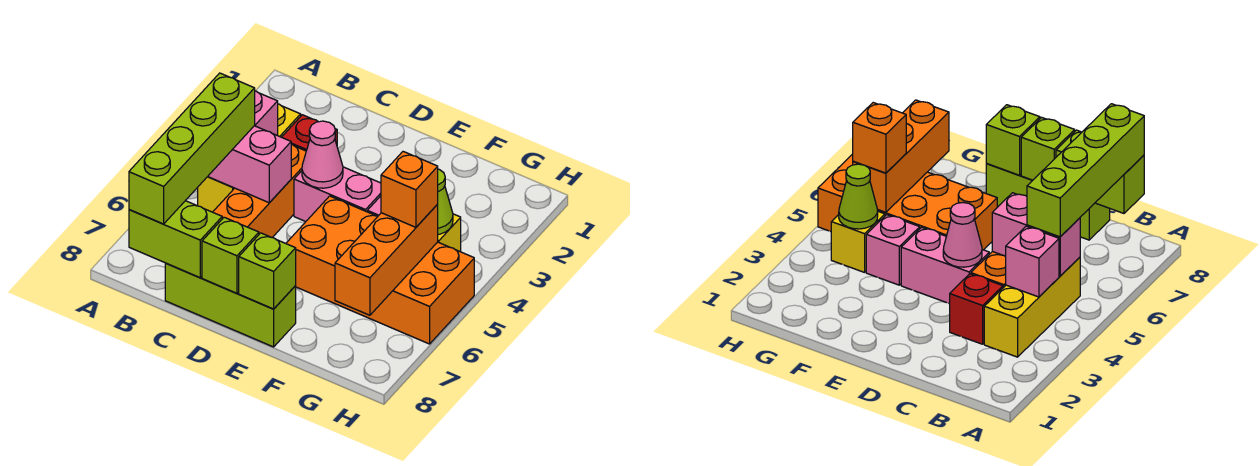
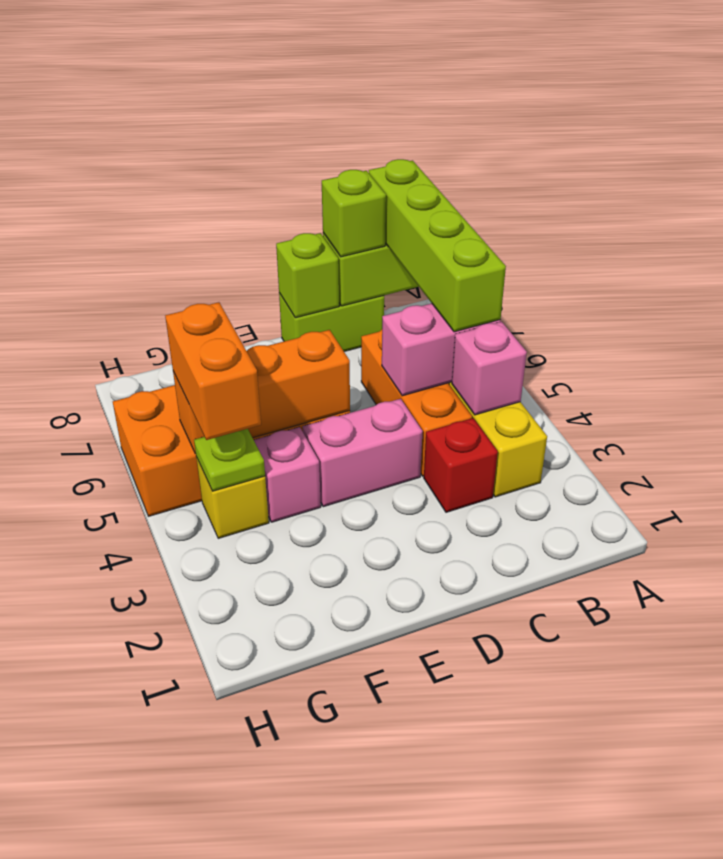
lime brick C8:E8 level 1 -> lime brick C8:D8 level 1
pink cone D4 level 2 -> none
lime brick E8 level 2 -> lime brick C8 level 3
lime cone G4 level 2 -> lime plate G4 level 2
orange brick G5:G7 level 2 -> orange brick E5:G5 level 2
orange brick G5 level 3 -> orange brick G4:G5 level 3

